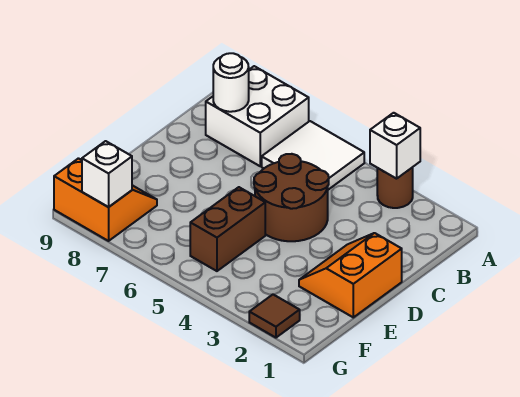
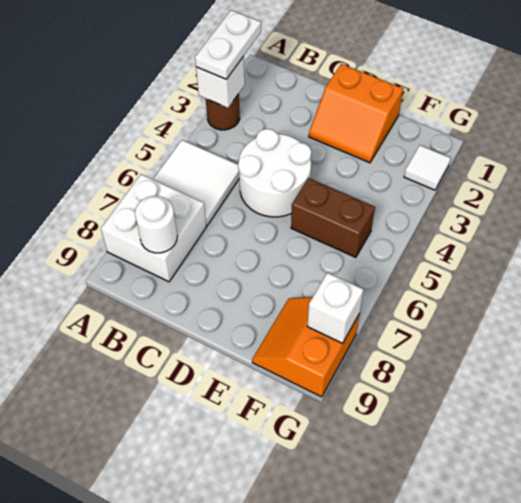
none -> white plate A2:A3 level 3
brown round brick C4:D5 level 1 -> white round brick C4:D5 level 1
brown tile G2 level 1 -> white tile G2 level 1

